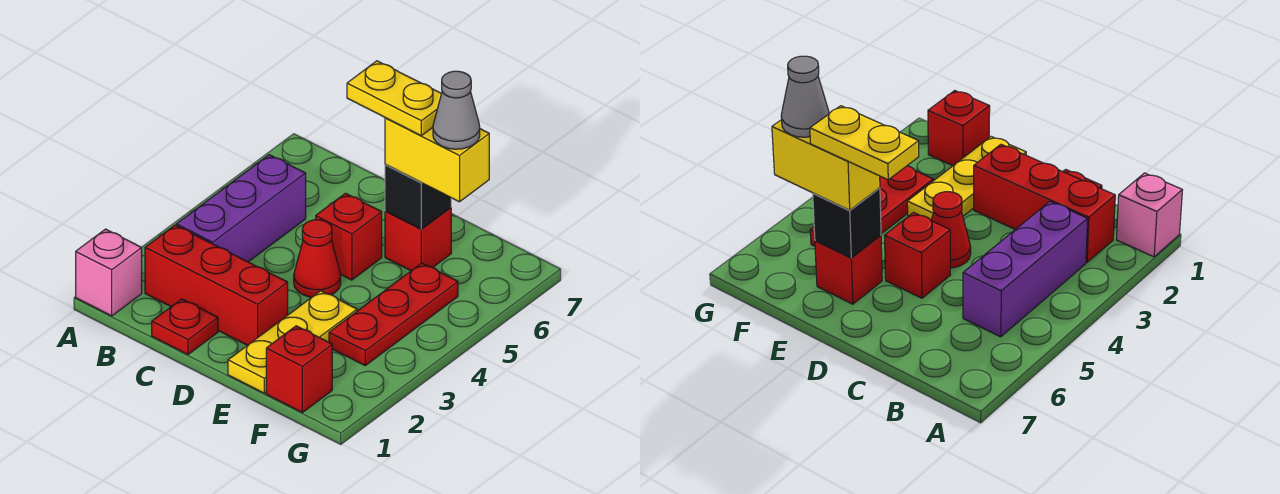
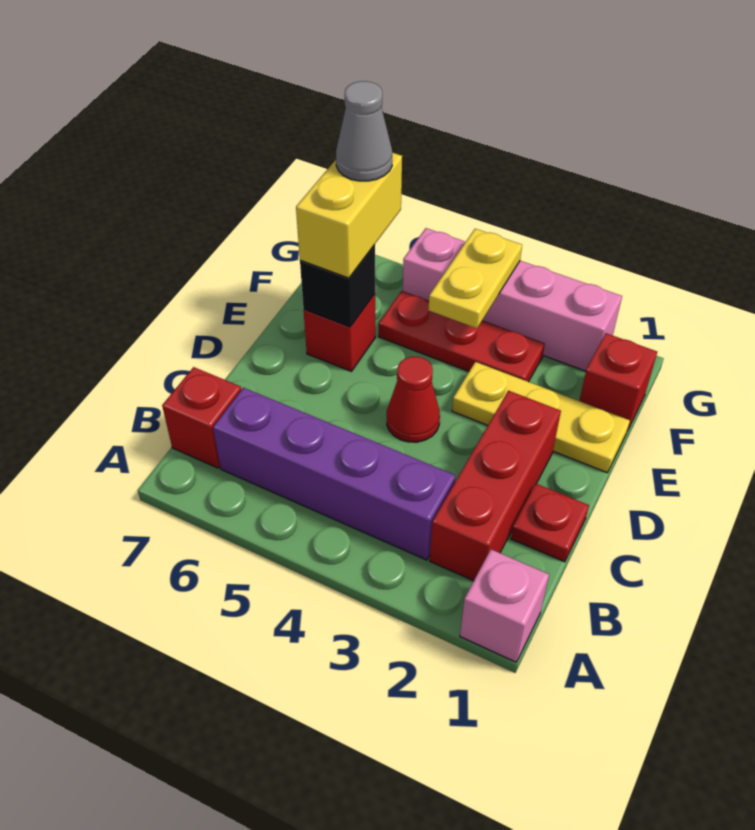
purple brick B3:B5 level 1 -> purple brick B3:B6 level 1
red brick D5 level 1 -> red brick B7 level 1
yellow plate D6:E6 level 4 -> yellow plate F4:G4 level 2
none -> pink brick G2:G5 level 1

